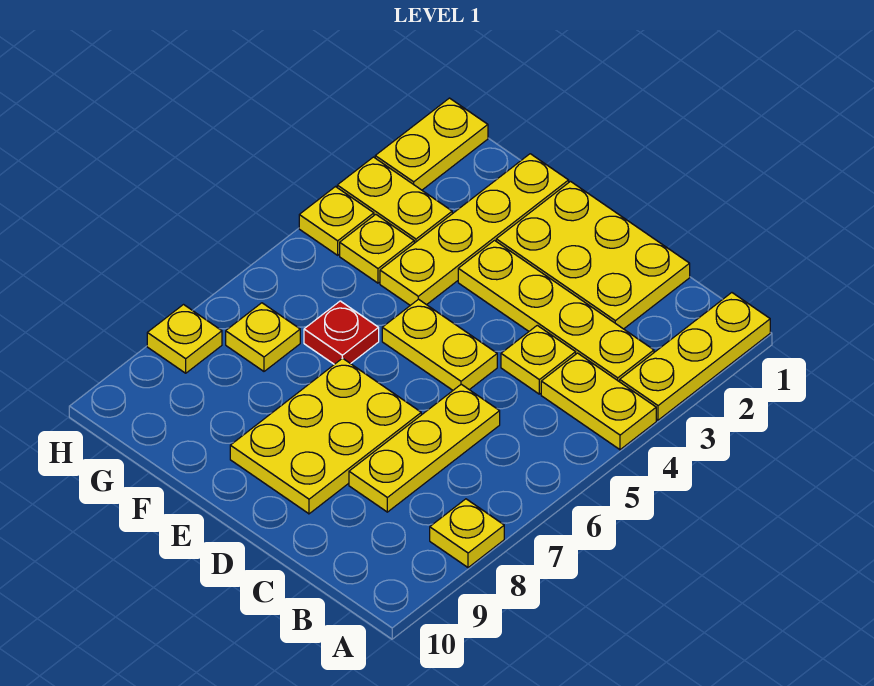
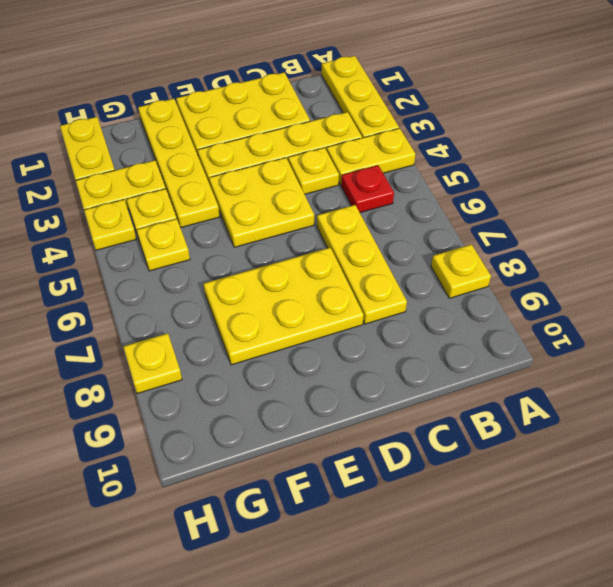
yellow plate D5:E5 level 1 -> yellow plate D4:E5 level 1
yellow plate D7:E9 level 1 -> yellow plate D7:F8 level 1
red plate F6 level 1 -> red plate B5 level 1
yellow plate G7 level 1 -> yellow plate G5 level 1

